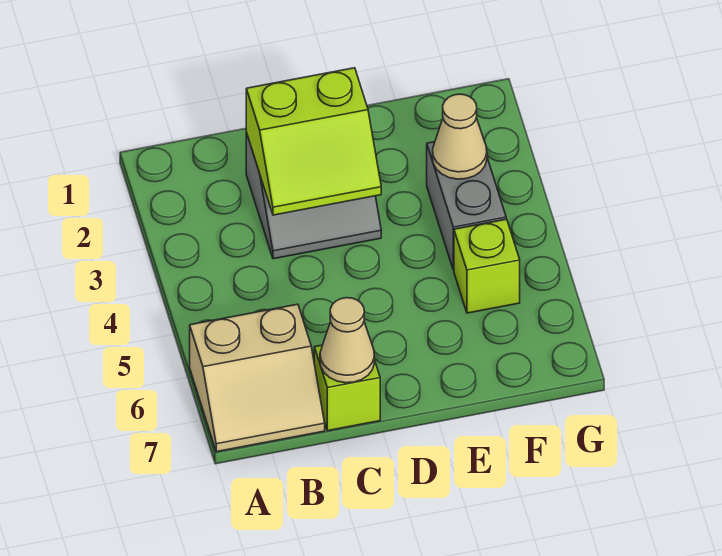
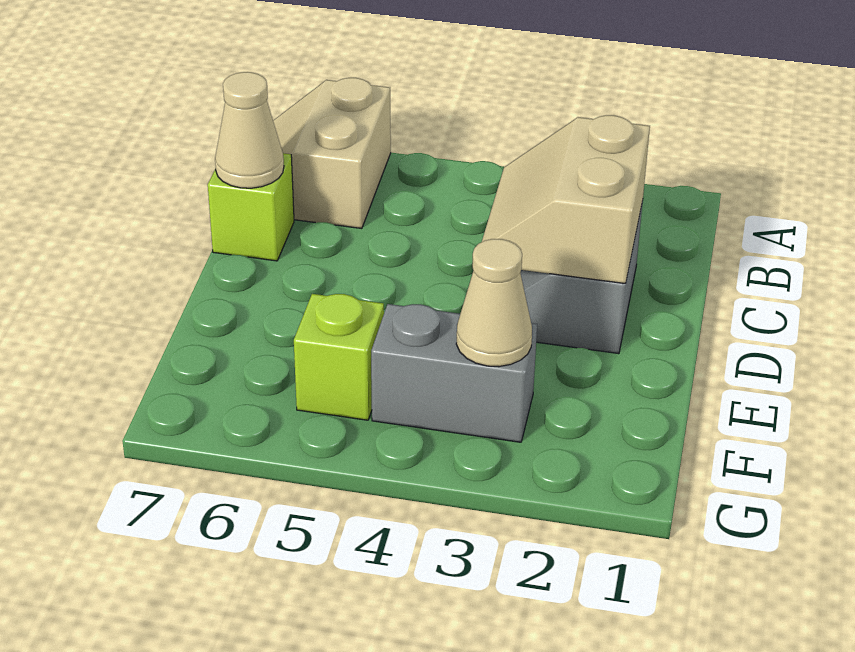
lime slope C2:D3 level 2 top 2 -> tan slope C2:D3 level 2 top 2

